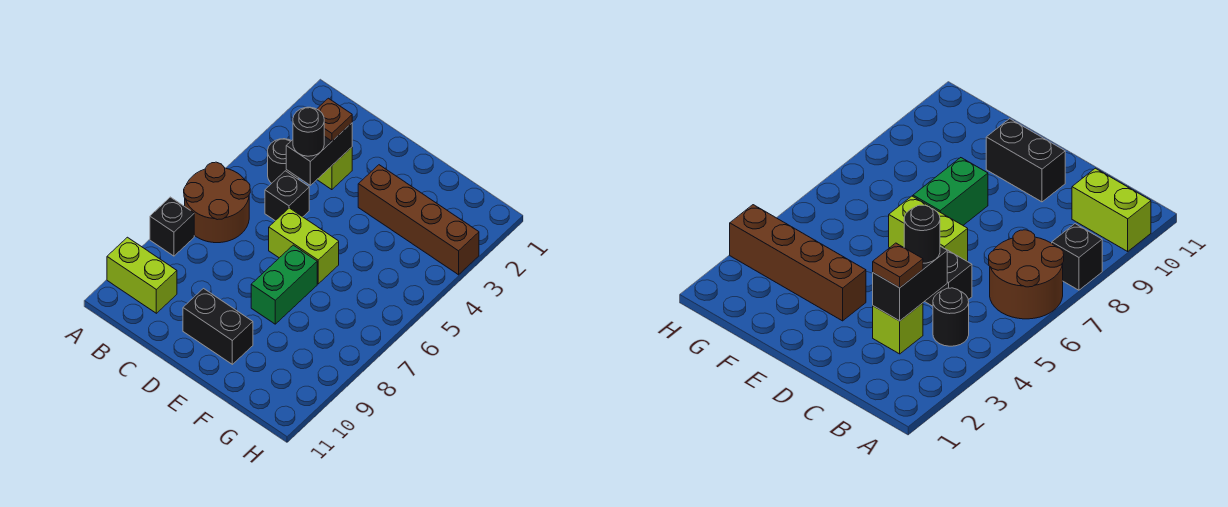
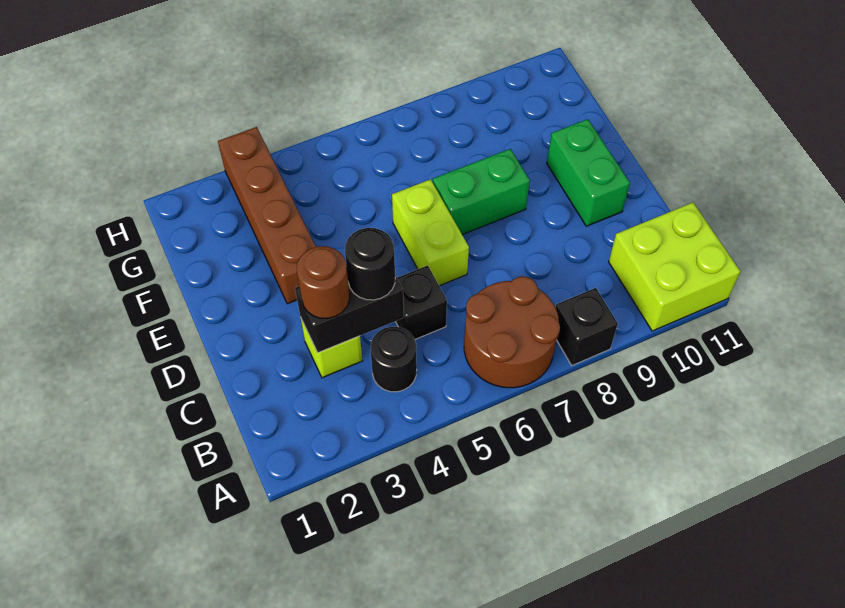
lime brick A10:B10 level 1 -> lime brick A10:B11 level 1
brown plate C3 level 3 -> brown round brick C3 level 3
black brick D10:E10 level 1 -> green brick D10:E10 level 1

